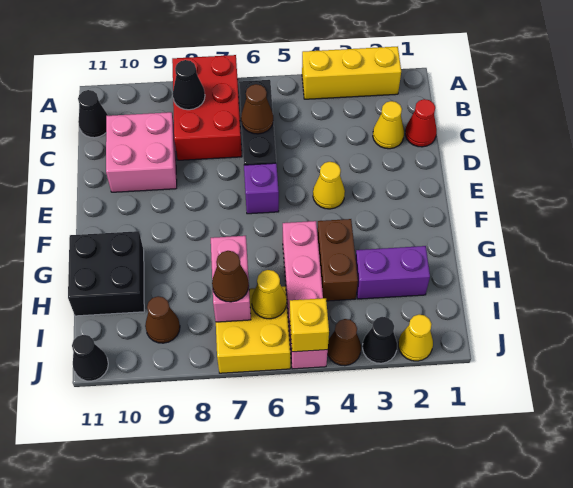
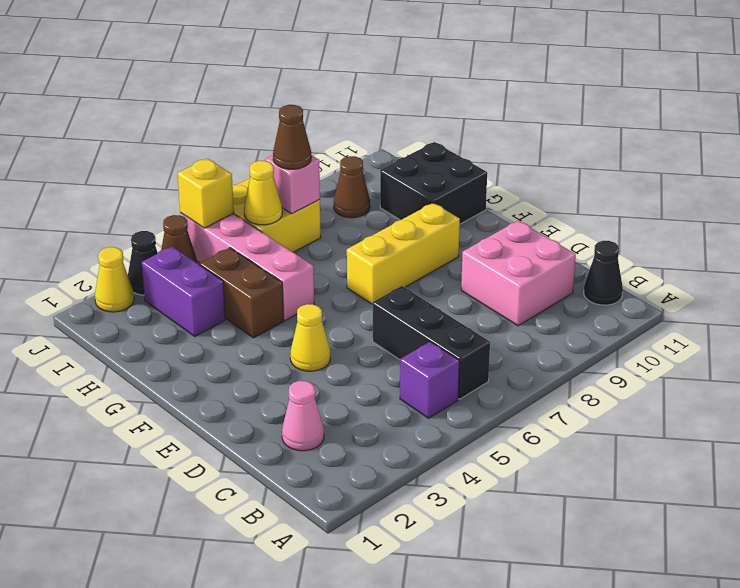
yellow brick A2:A4 level 1 -> yellow brick F7:F9 level 1
red brick A7:C8 level 1 -> none
black cone B8 level 2 -> none
red cone C1 level 1 -> none
yellow cone C2 level 1 -> pink cone C2 level 1
brown cone C6 level 2 -> none
purple brick E6 level 1 -> purple brick B5 level 1
purple brick H2:H3 level 1 -> purple brick H3:I3 level 1
pink brick H7:I7 level 2 -> pink brick I7 level 2
black cone J11 level 1 -> none

